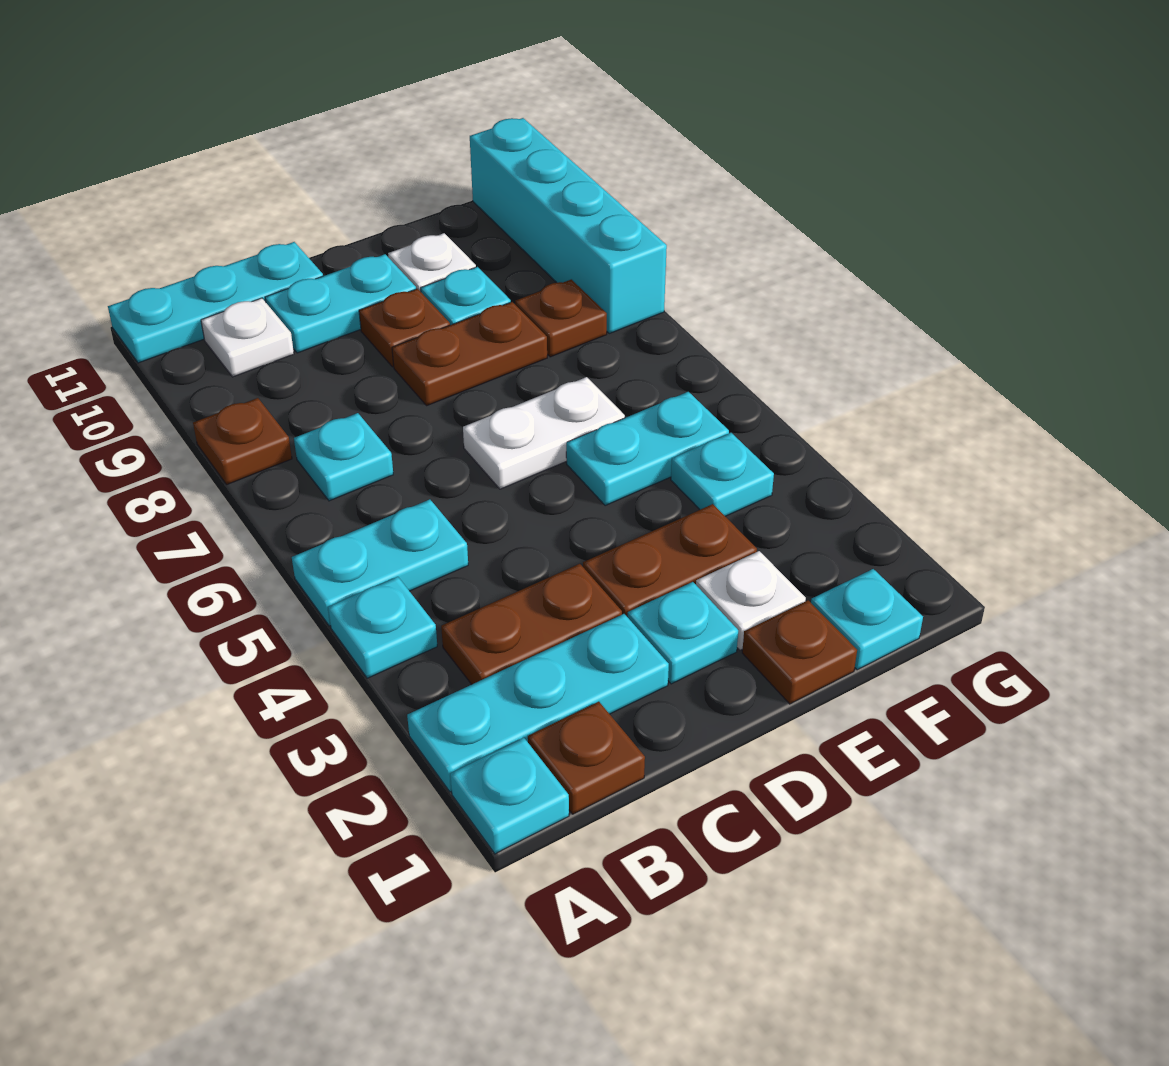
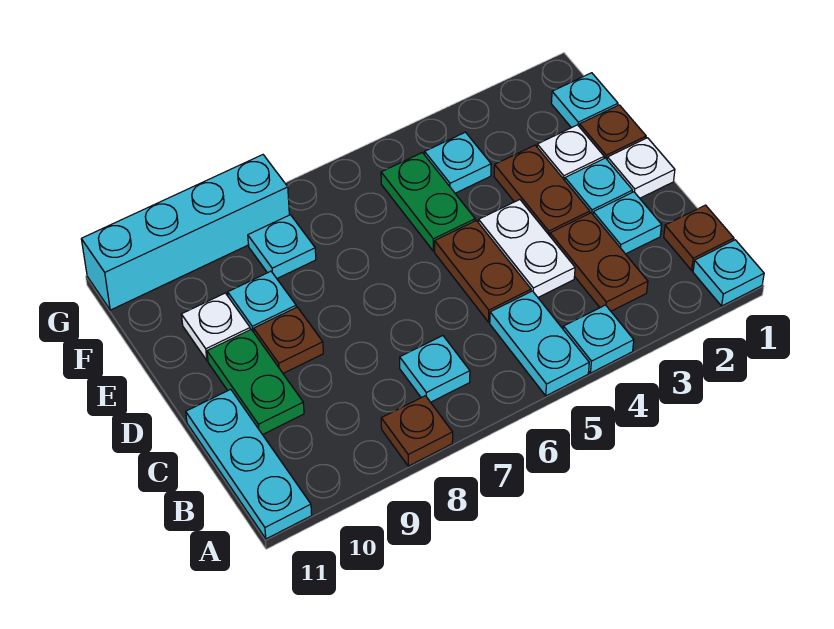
cyan plate A2:C2 level 1 -> cyan plate C2 level 1
white plate B10 level 1 -> white plate D1 level 1
cyan plate C10:D10 level 1 -> green plate C10:D10 level 1
white plate D6:E6 level 1 -> white plate C4:D4 level 1
brown plate D8:E8 level 1 -> brown plate C5:D5 level 1
cyan plate E5:F5 level 1 -> green plate E5:F5 level 1
brown plate F8 level 1 -> cyan plate F8 level 1

